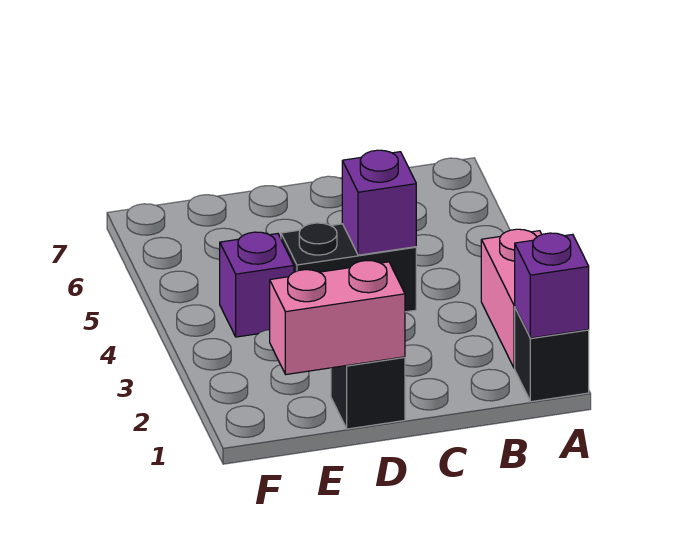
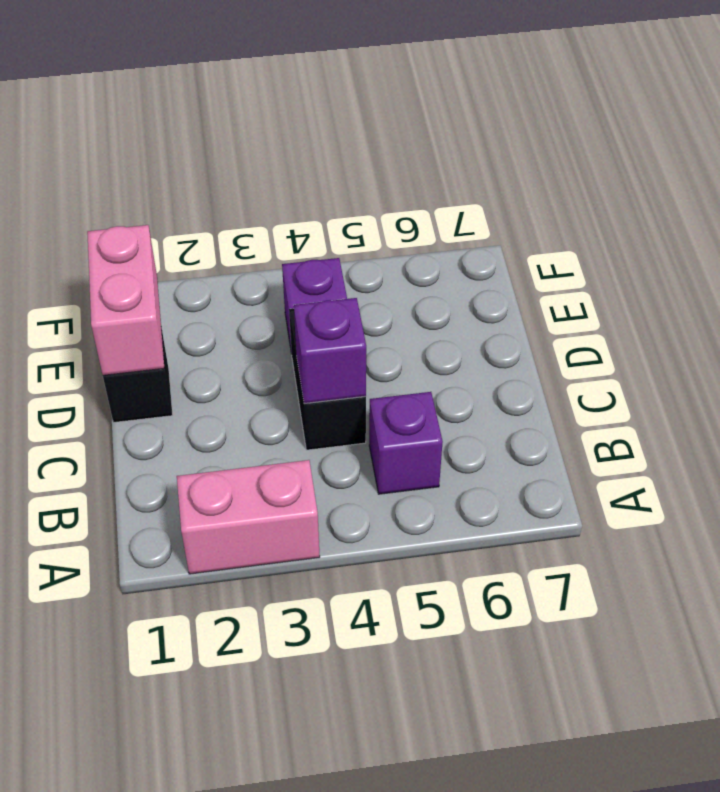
black brick A1 level 1 -> none
purple brick A1 level 2 -> purple brick B5 level 1

